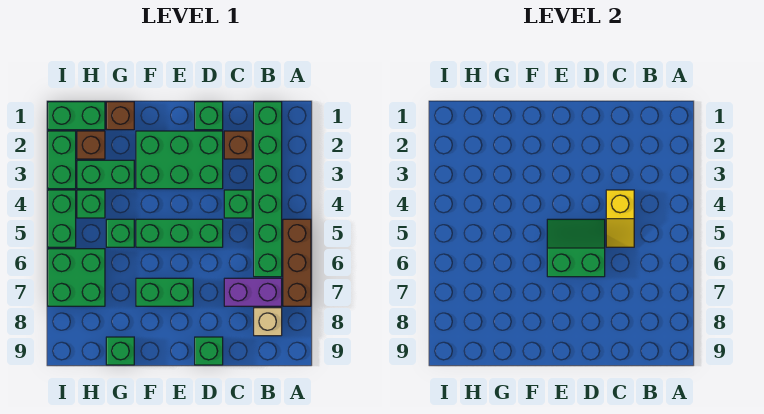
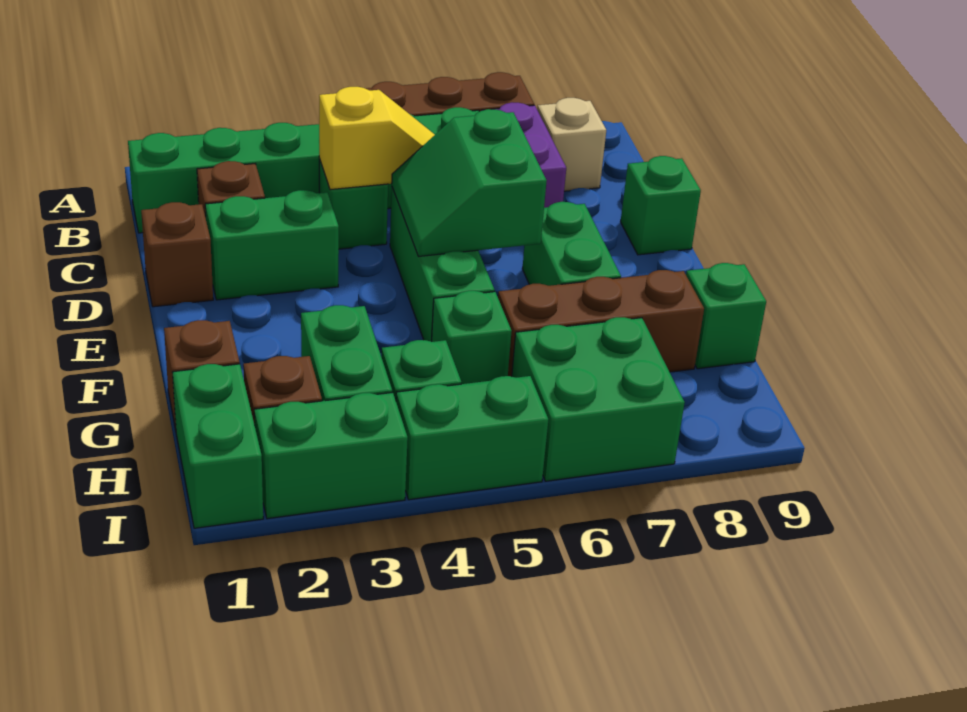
green brick D1 level 1 -> brown brick D1 level 1
green brick D2:F3 level 1 -> green brick D2:D3 level 1
none -> brown brick G6:G8 level 1

